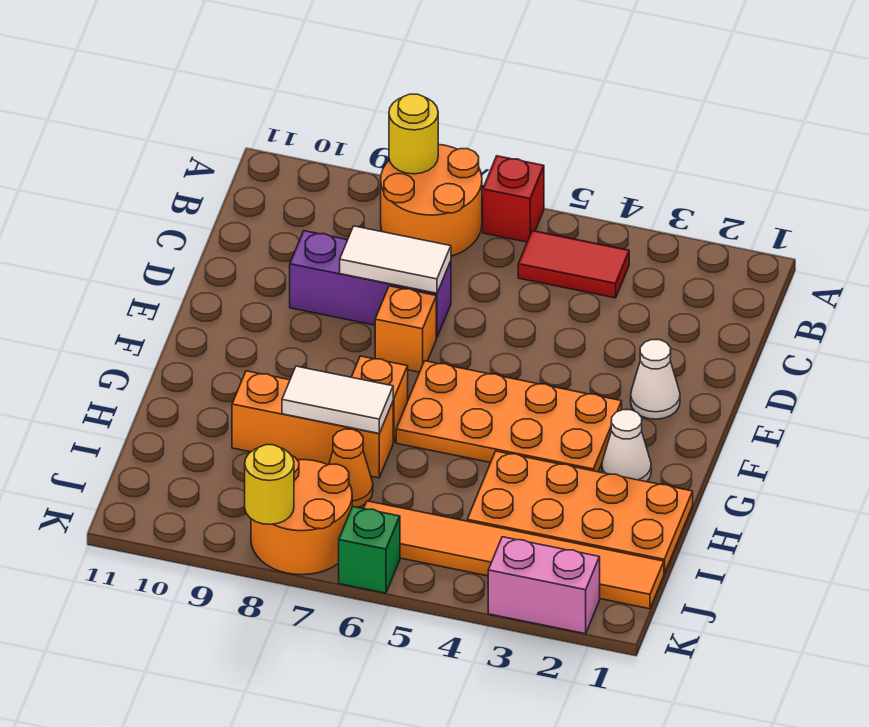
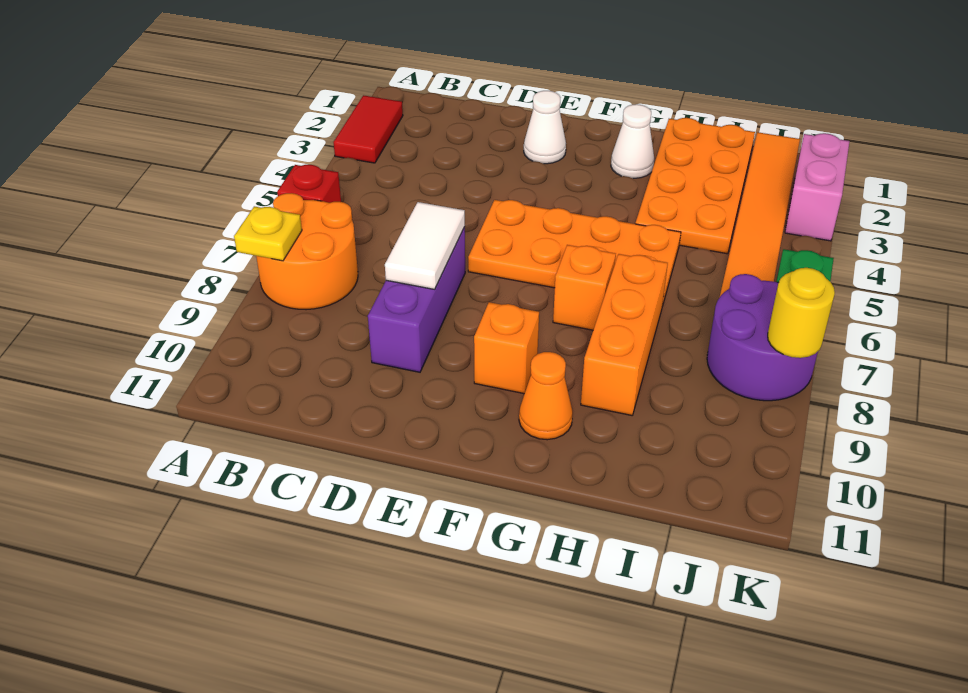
yellow round brick A8 level 2 -> yellow plate A8 level 2
red tile B4:B5 level 1 -> red tile A2:A3 level 1
orange brick E7 level 1 -> orange brick F9 level 1
orange plate F3:G6 level 1 -> orange plate E5:H6 level 1
white tile H7:H8 level 2 -> none
orange cone I7 level 1 -> orange cone G10 level 1
orange round brick J7:K8 level 1 -> purple round brick J7:K8 level 1

